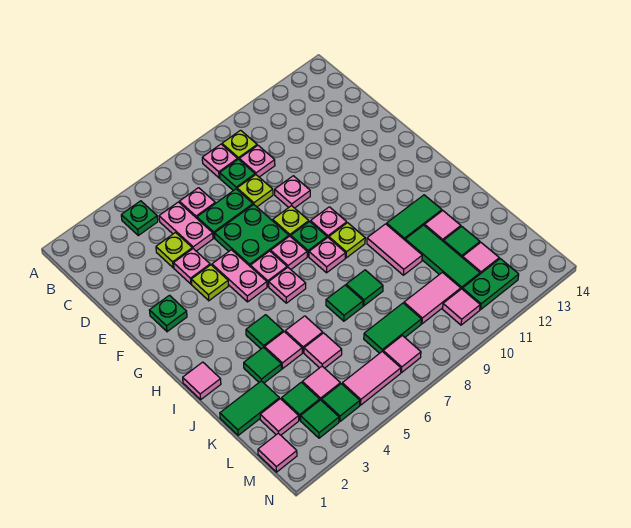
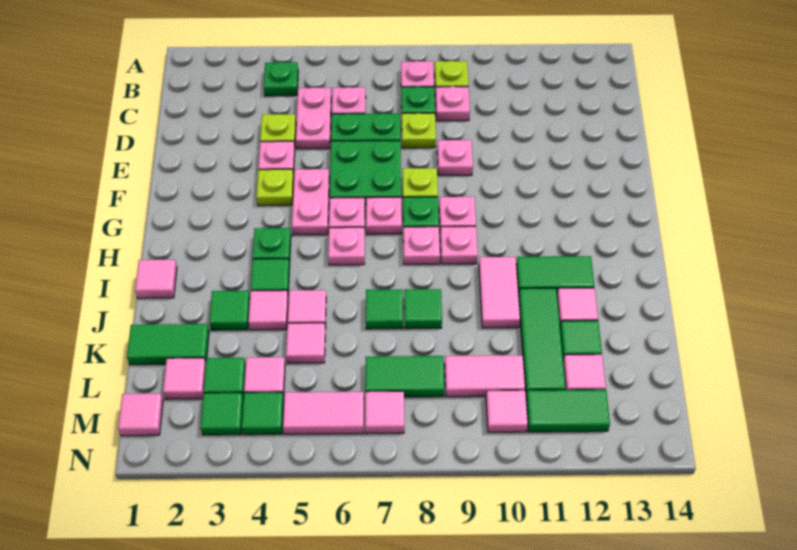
green plate F2 level 1 -> green plate H4 level 1
lime plate H9 level 1 -> pink plate H9 level 1
green plate M11:M12 level 1 -> green tile M11:M12 level 1

